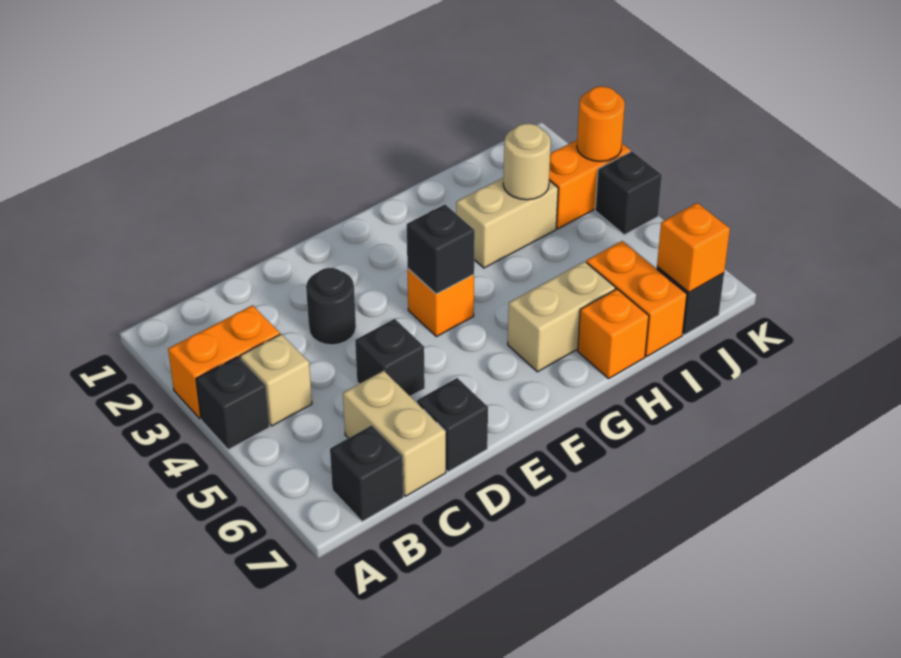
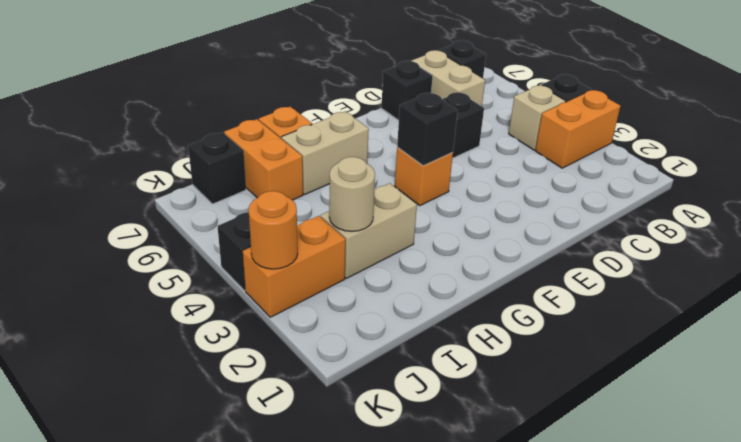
black round brick D3 level 1 -> none
orange brick J7 level 2 -> none

